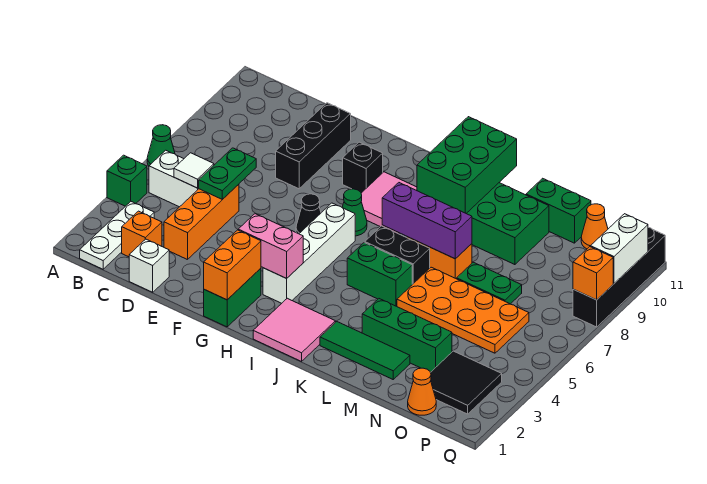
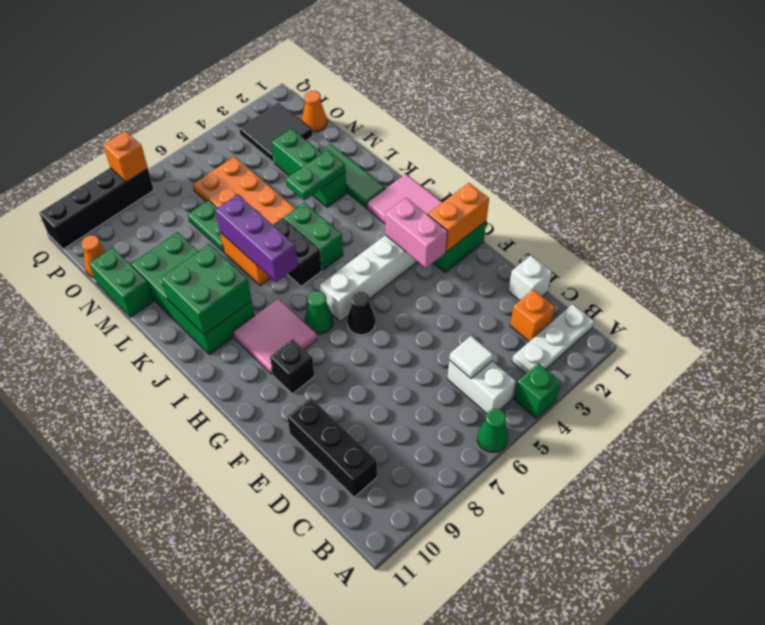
orange brick D3:D5 level 1 -> none
green plate D5:D6 level 2 -> green plate L3:L4 level 2
black brick E8:E10 level 1 -> black brick C10:E10 level 1
green brick J9:K11 level 2 -> green brick J9:K10 level 2
white brick Q9:Q10 level 2 -> none

